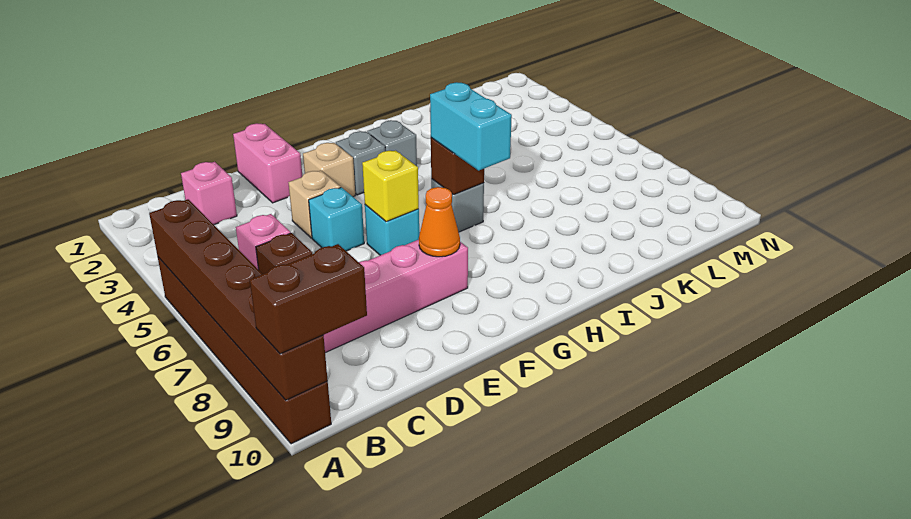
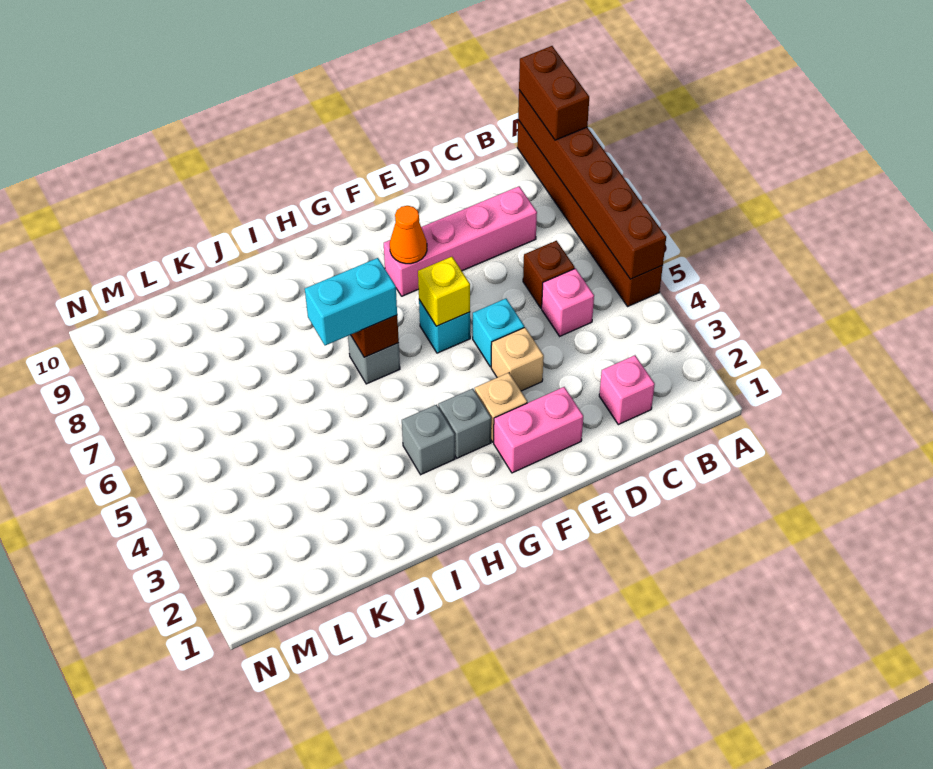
brown brick A10:B10 level 3 -> brown brick A9:A10 level 3
pink brick E1:E2 level 1 -> pink brick E2:F2 level 1
cyan brick H6:H7 level 3 -> cyan brick H6:I6 level 3

